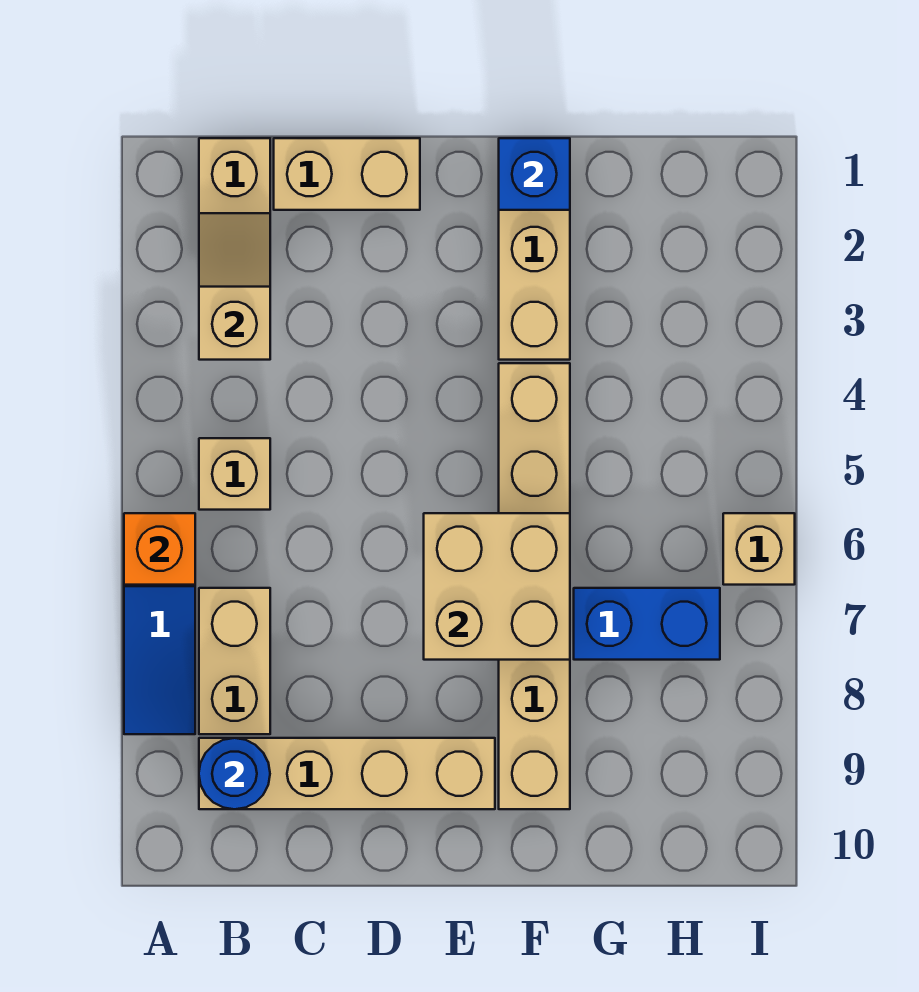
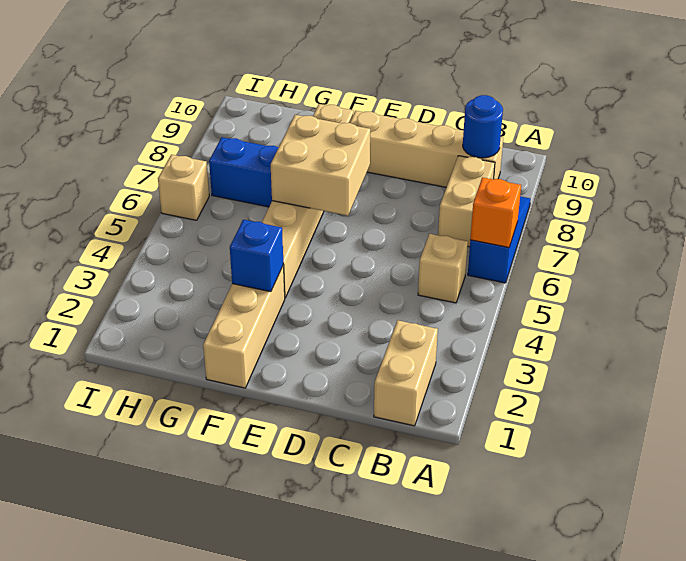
tan slope B2:B3 level 2 top 3 -> none
tan brick C1:D1 level 1 -> none
blue brick F1 level 2 -> blue brick F3 level 2

